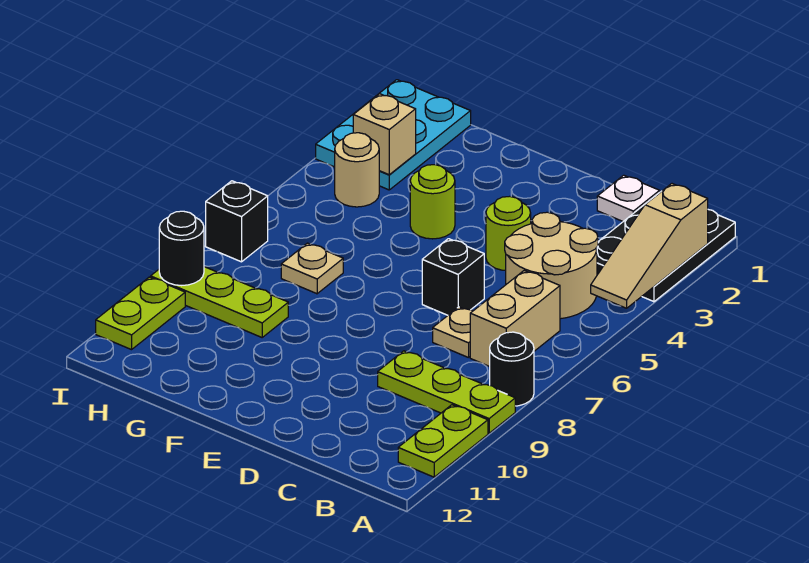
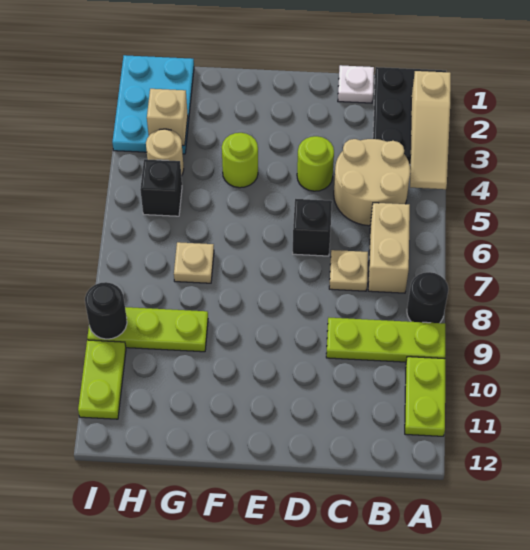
black brick I7 level 1 -> black brick H5 level 1

